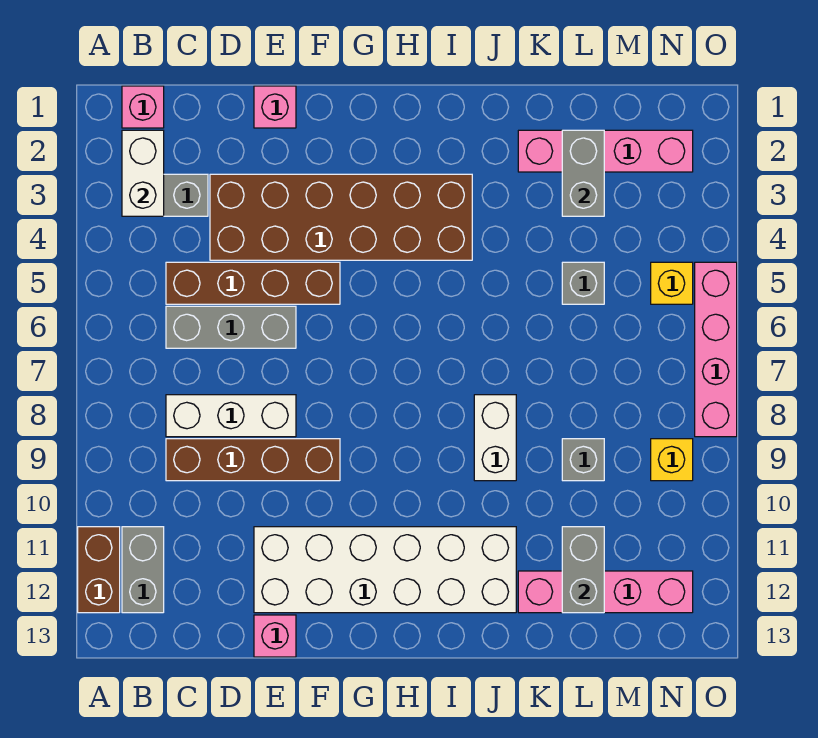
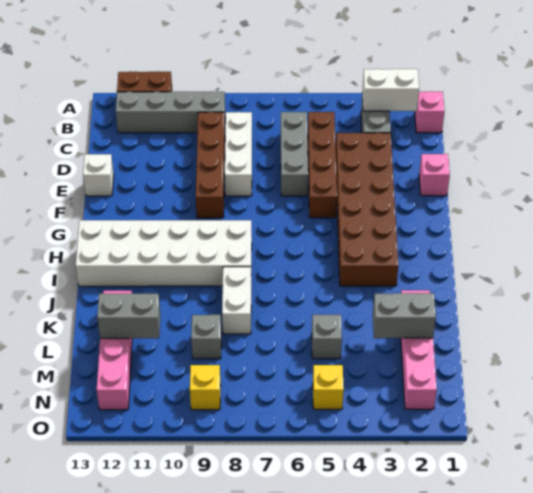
grey brick B11:B12 level 1 -> grey brick B9:B12 level 1
white brick E11:J12 level 1 -> white brick H8:I13 level 1
pink brick E13 level 1 -> white brick E13 level 1
white brick J8:J9 level 1 -> white brick J8:K8 level 1
pink brick O5:O8 level 1 -> none

